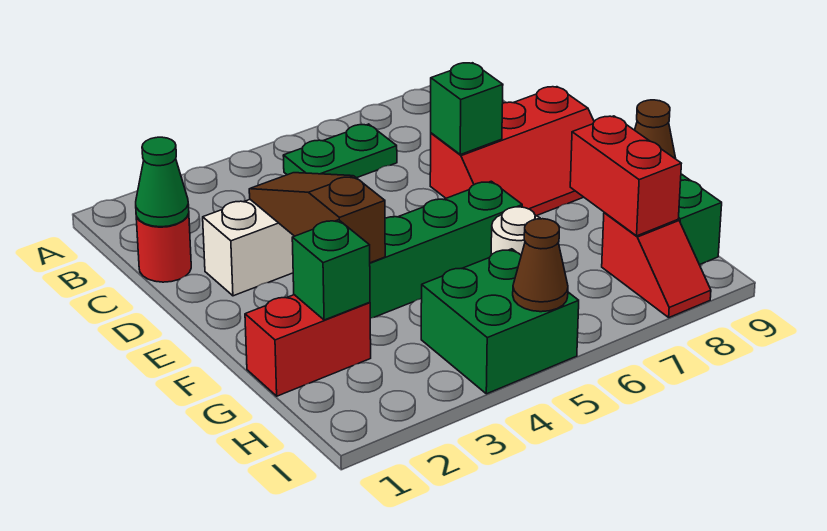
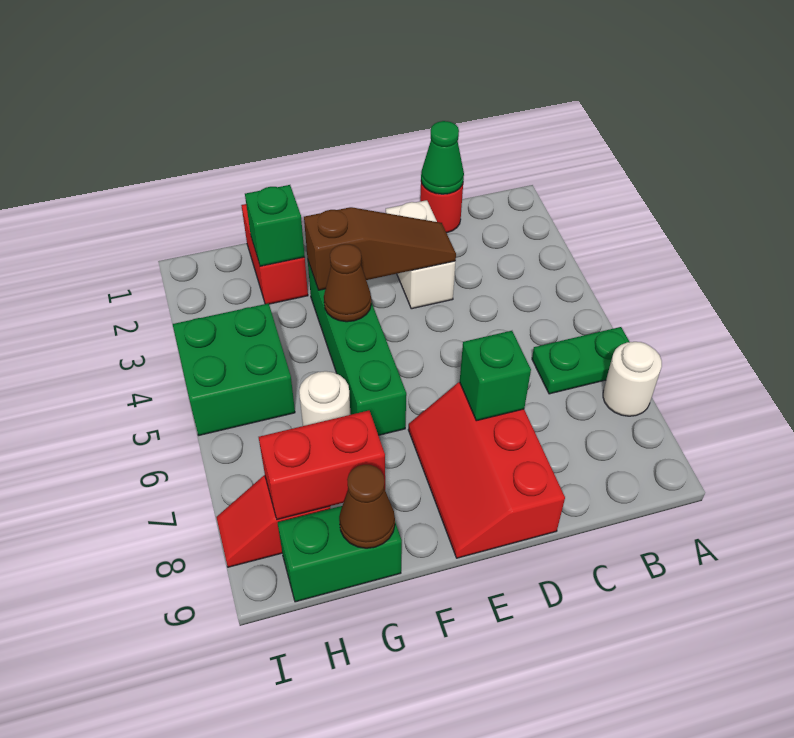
none -> white round brick A7 level 1
green plate B5:B6 level 1 -> green plate A6:B6 level 1
brown cone I5 level 2 -> brown cone F4 level 2

